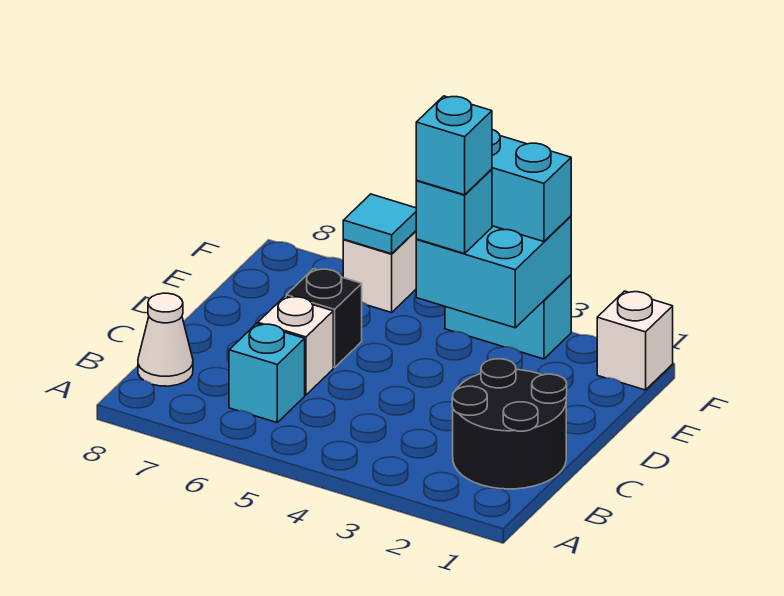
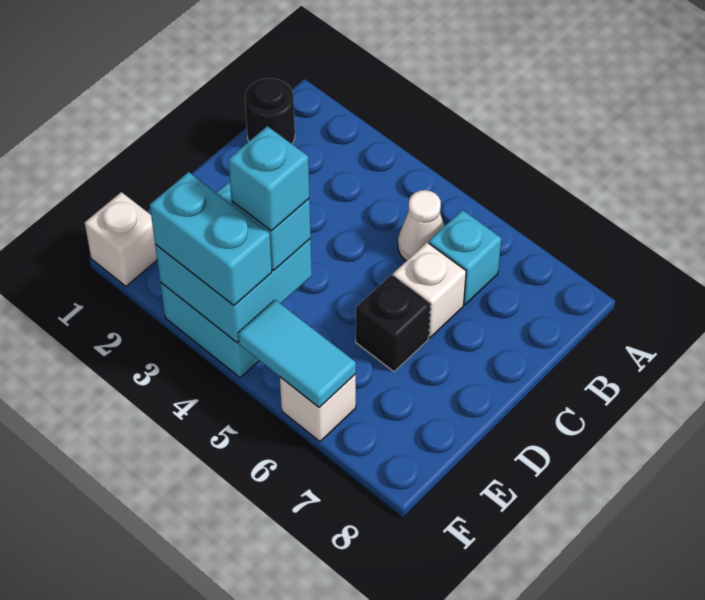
black round brick B1:C2 level 1 -> black round brick B1 level 1
white cone B8 level 1 -> white cone B5 level 1
cyan tile F6 level 2 -> cyan tile F5:F6 level 2

